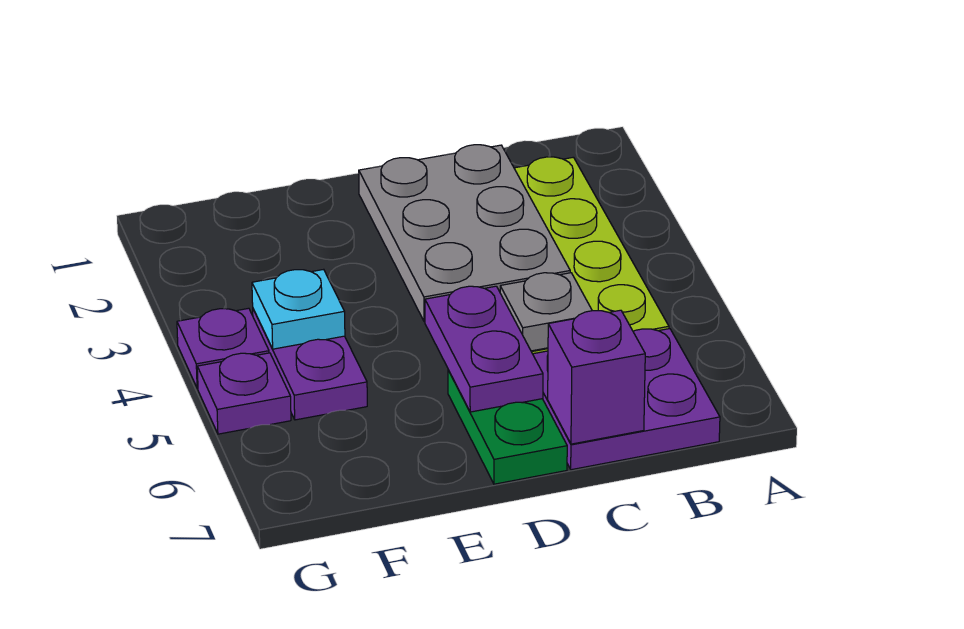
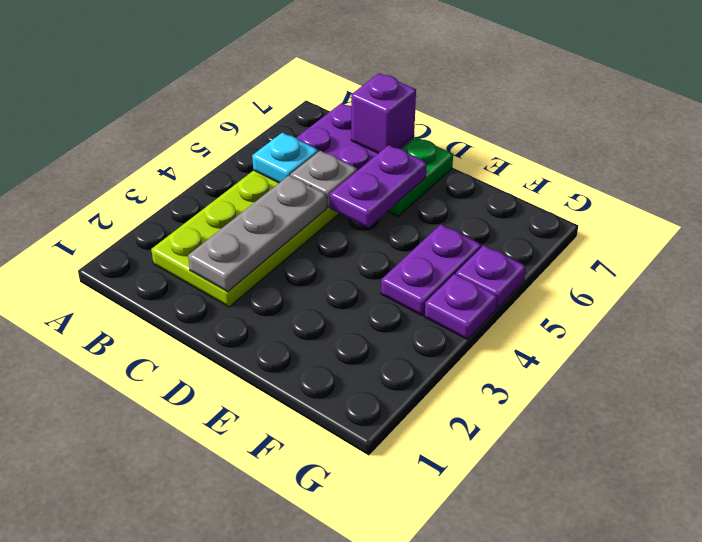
grey plate C2:D4 level 2 -> grey plate C2:C4 level 2
cyan plate F4 level 2 -> cyan plate B5 level 2

